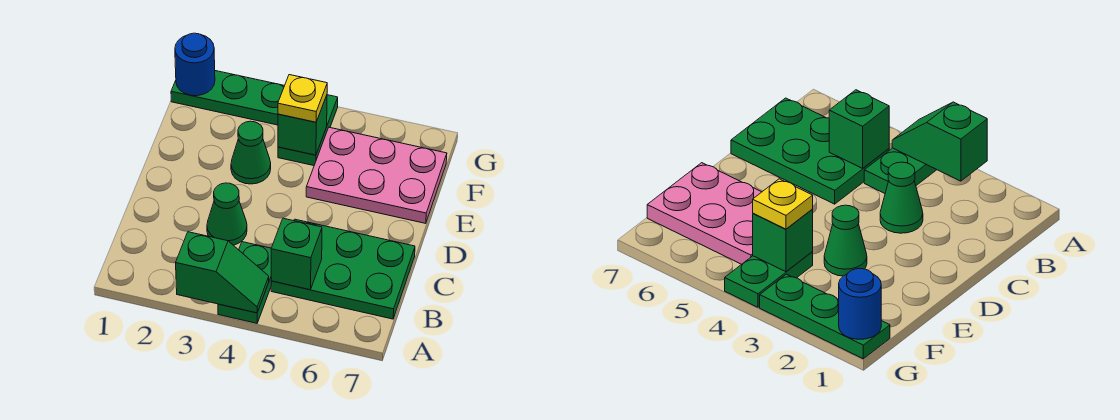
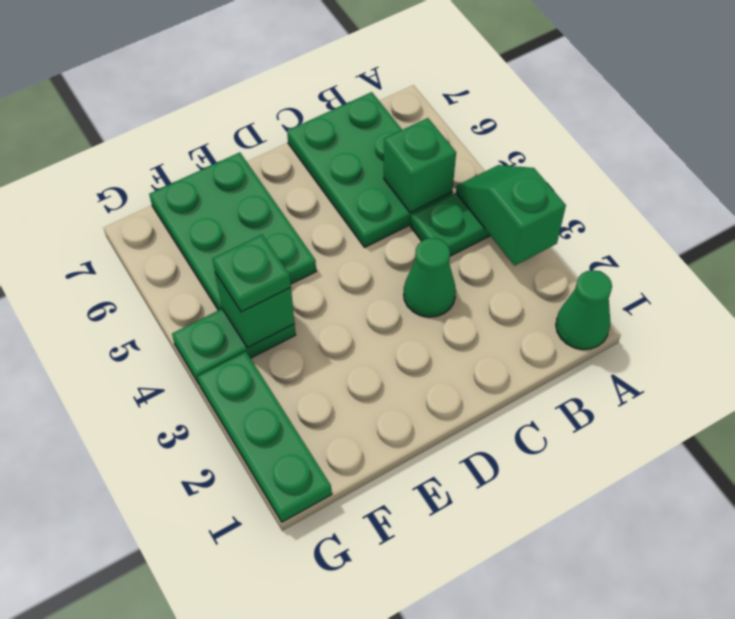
green cone E3 level 1 -> green cone A1 level 1
pink plate E5:F7 level 1 -> green plate E5:F7 level 1
yellow plate F4 level 3 -> green plate F4 level 3
blue round brick G1 level 2 -> none

